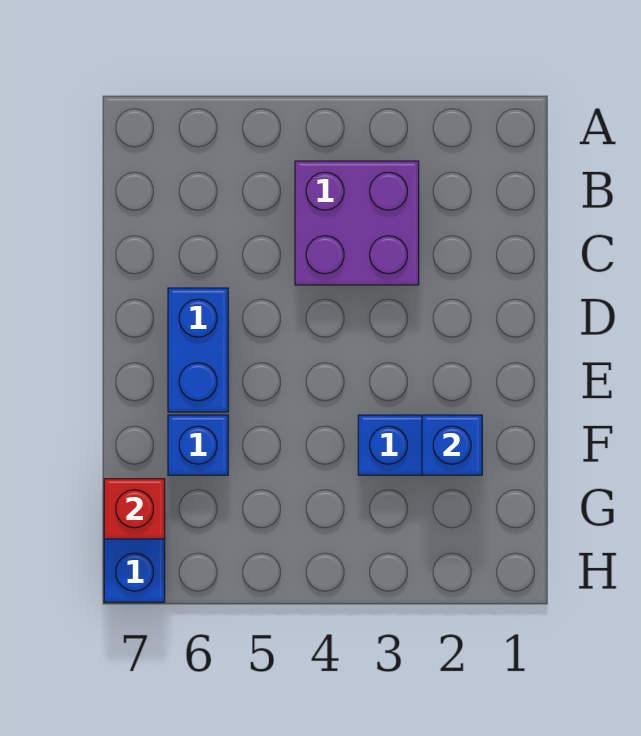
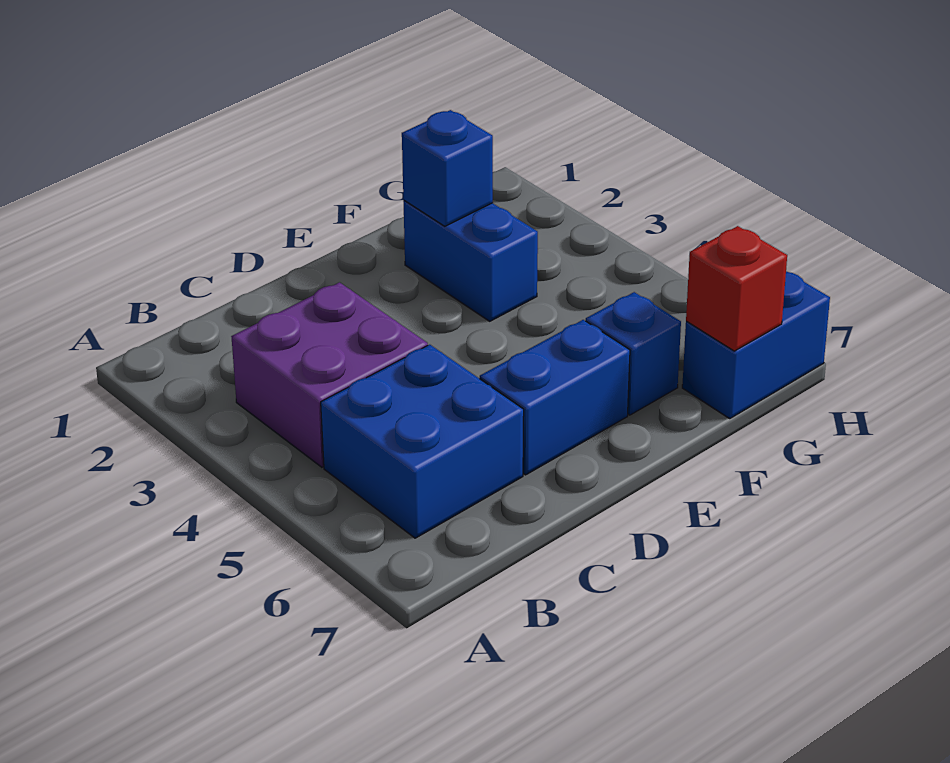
none -> blue brick B5:C6 level 1

